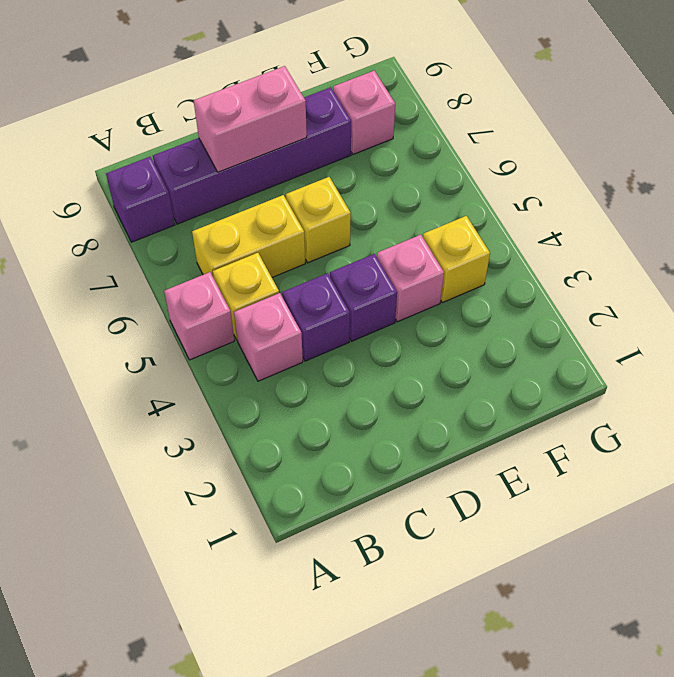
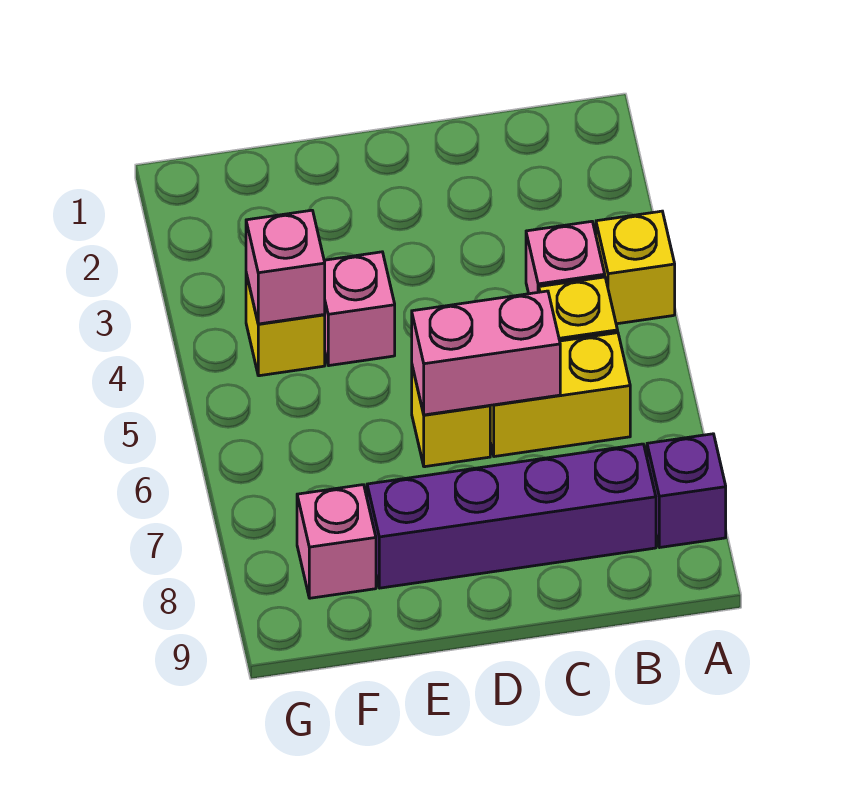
none -> yellow brick A4 level 1
pink brick A5 level 1 -> pink brick F4 level 2
purple brick C4 level 1 -> none
pink brick C8:D8 level 2 -> pink brick C6:D6 level 2
purple brick D4 level 1 -> none

